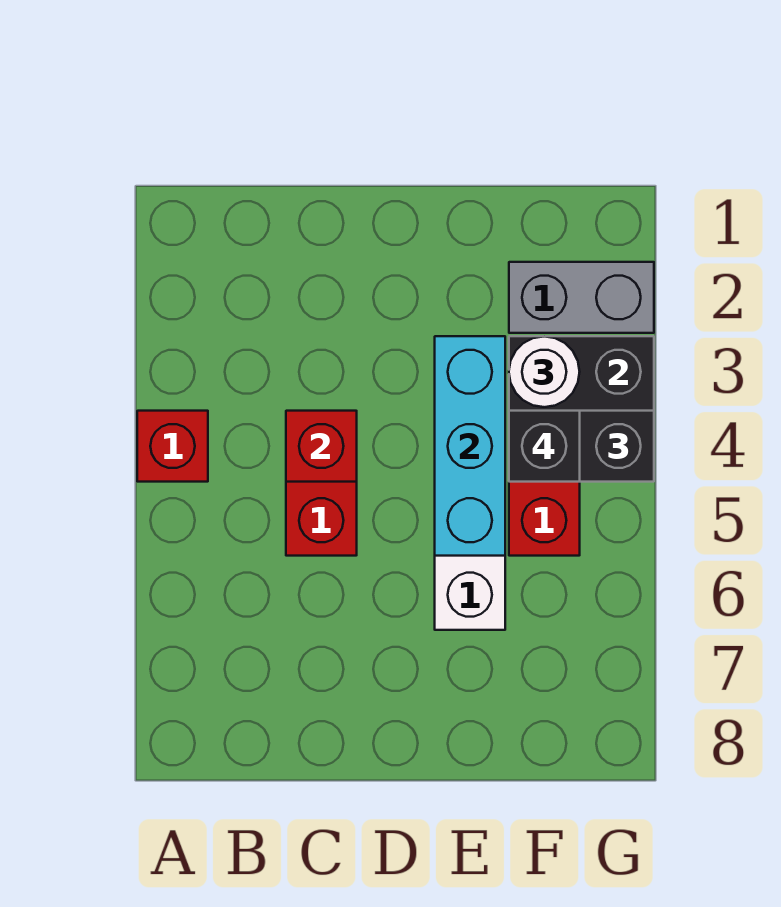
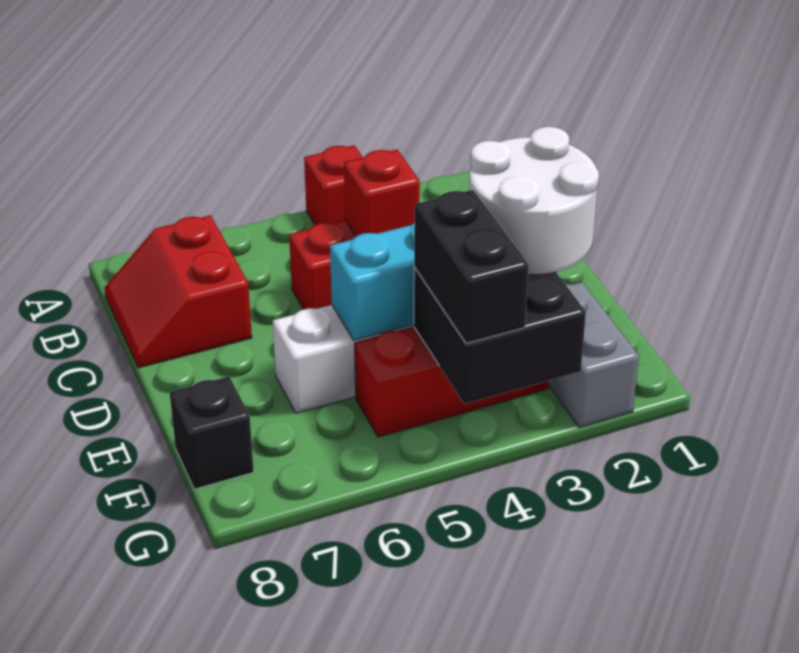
none -> red slope B7:C8 level 1 top 7
white round brick F3 level 3 -> white round brick E2:F3 level 3
black brick F4 level 4 -> black brick F8 level 1

